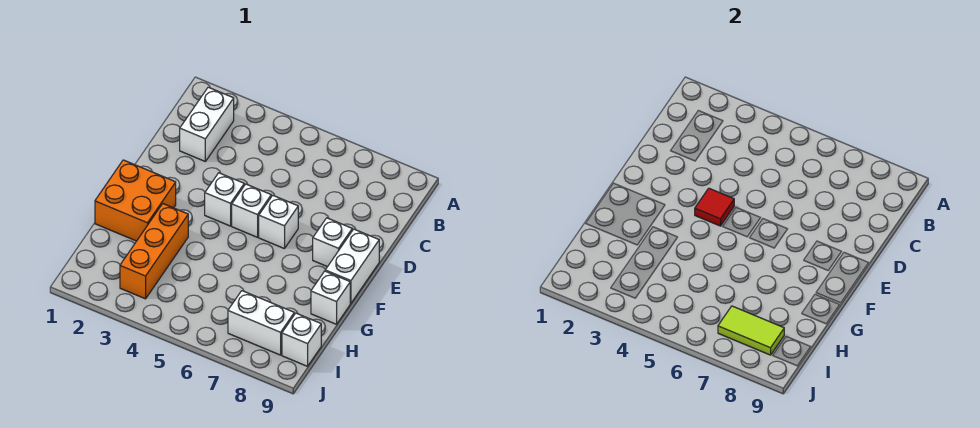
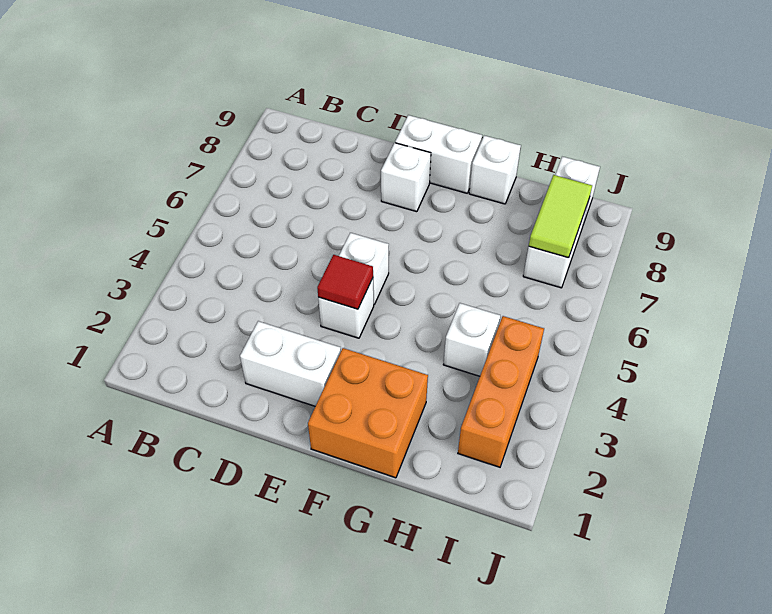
white brick B2:C2 level 1 -> white brick D2:E2 level 1
white brick E6 level 1 -> white brick H4 level 1
orange brick G3:I3 level 1 -> orange brick I2:I4 level 1

